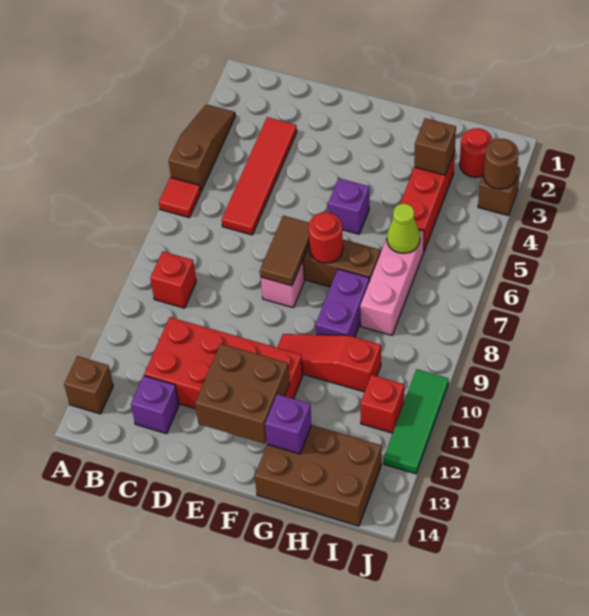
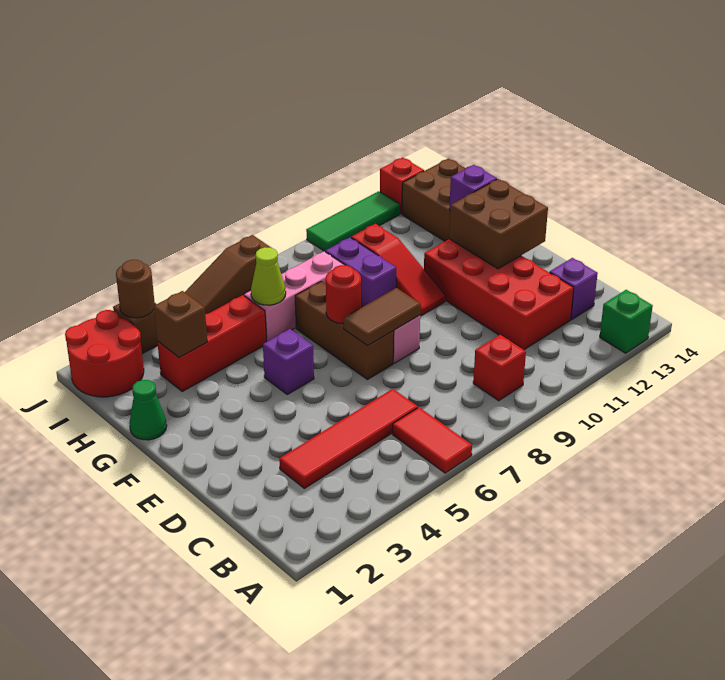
brown slope A3:A5 level 1 top 5 -> brown slope J5:J7 level 1 top 7
red tile A6 level 1 -> red tile A6:B6 level 1
brown brick A13 level 1 -> green brick A13 level 1
none -> green cone G1 level 1
purple brick G8:G9 level 1 -> purple brick G9:H9 level 1
red round brick I2 level 1 -> red round brick I1:J2 level 1
red brick I11 level 1 -> red brick J13 level 1

